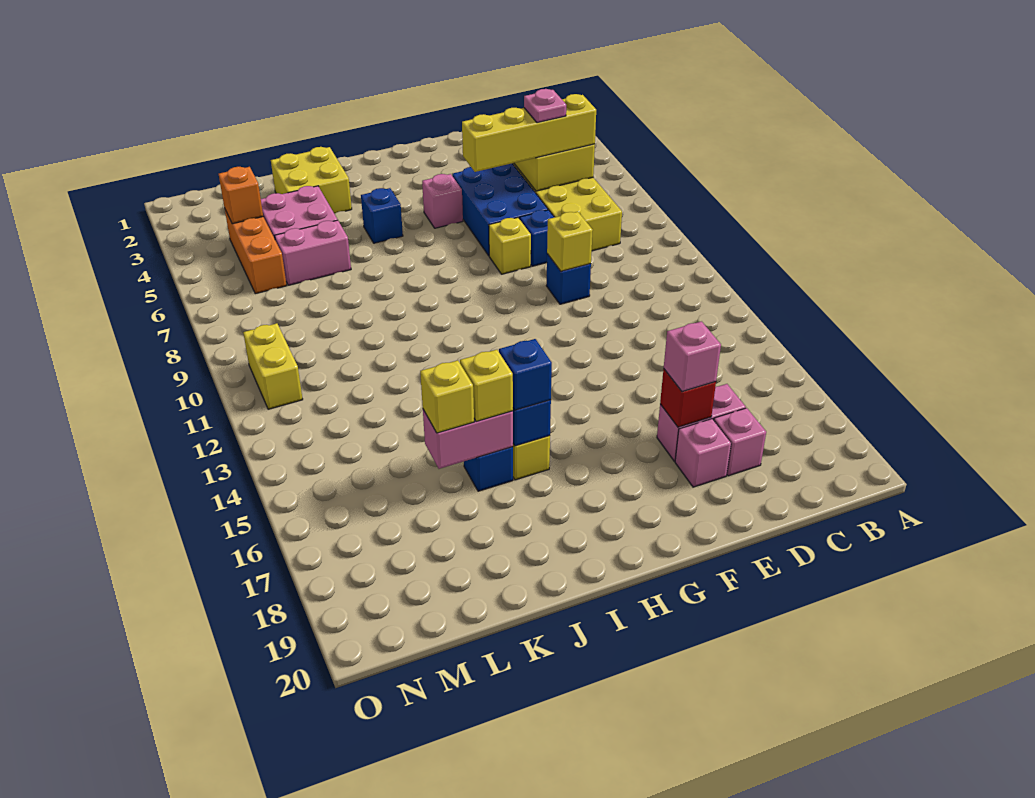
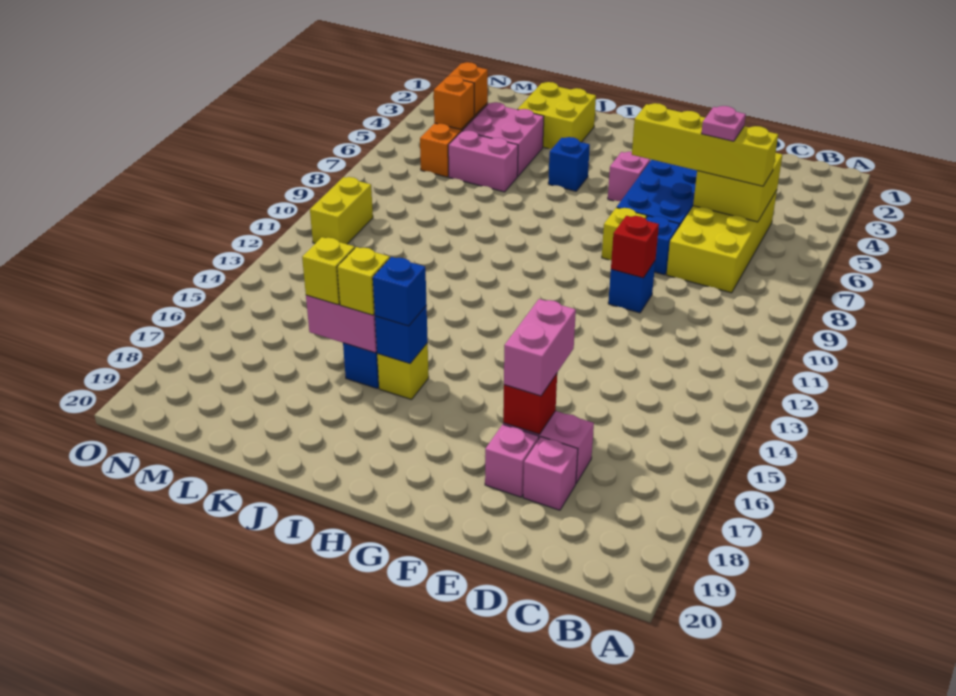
yellow brick E10 level 2 -> red brick E10 level 2
pink brick E17 level 3 -> pink brick E16:E17 level 3
none -> orange brick M5 level 2

